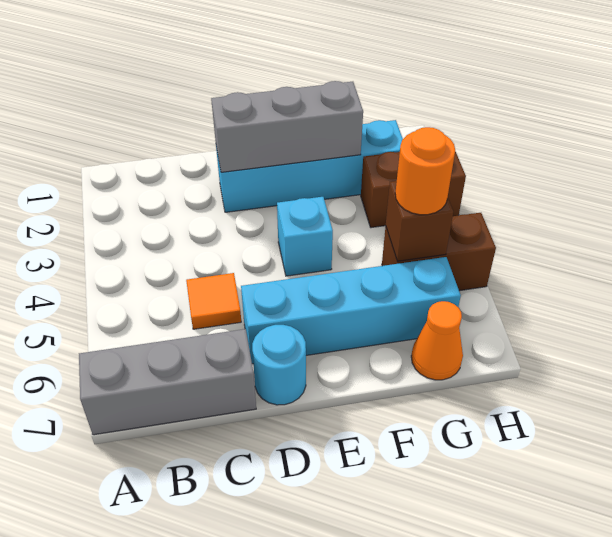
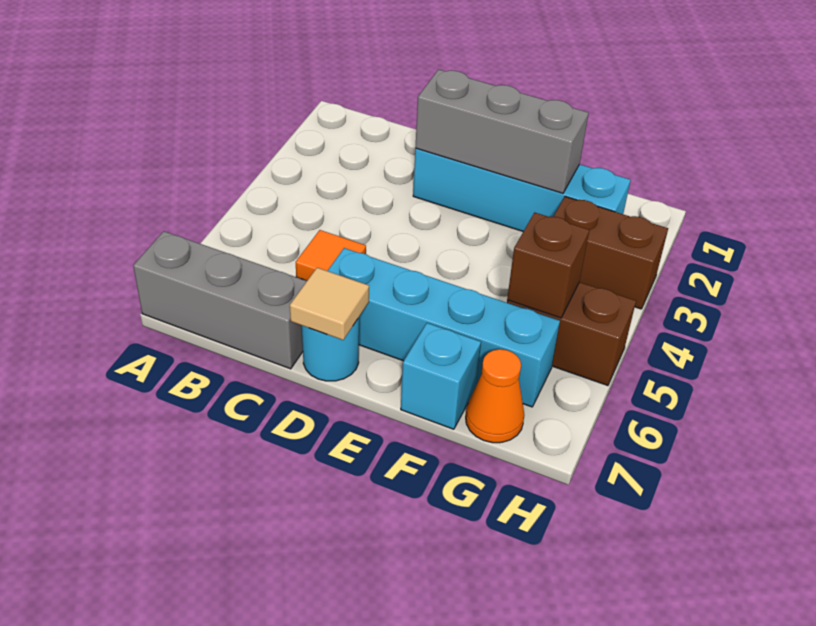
none -> tan tile D7 level 2
cyan brick E4 level 1 -> cyan brick F7 level 1
orange round brick G5 level 3 -> none

